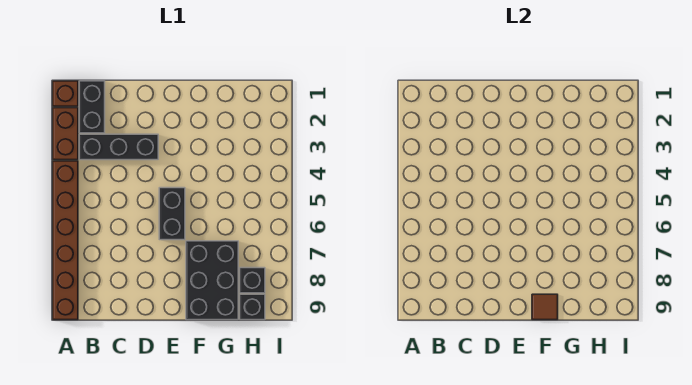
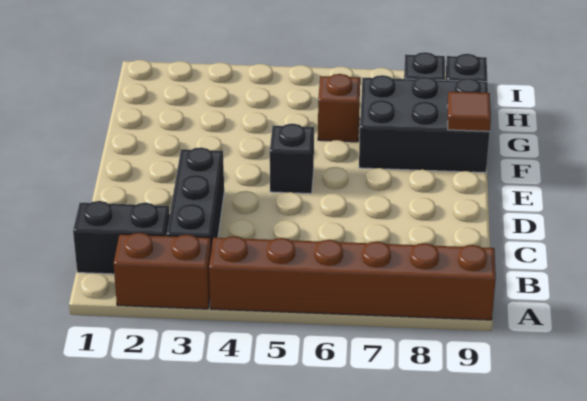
brown brick A1 level 1 -> brown brick G6 level 1
black brick E5:E6 level 1 -> black brick E5 level 1

